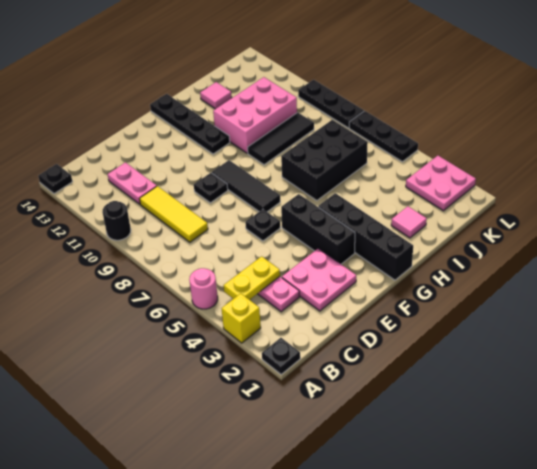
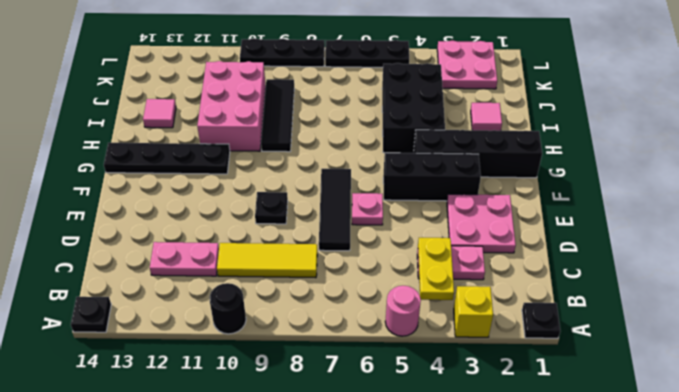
black plate E6 level 1 -> pink plate E6 level 1
black tile F7:F9 level 1 -> black tile D7:F7 level 1
black brick H6:J7 level 1 -> black brick H4:J5 level 1

